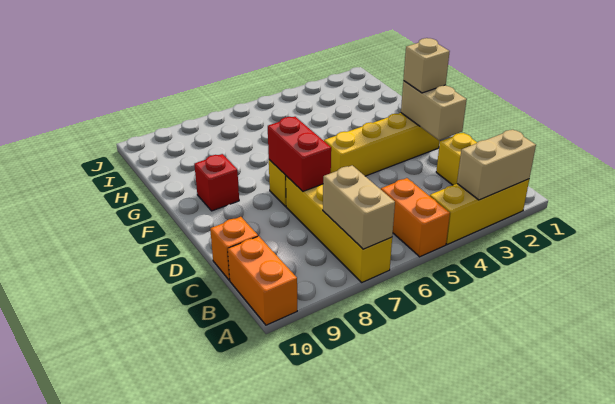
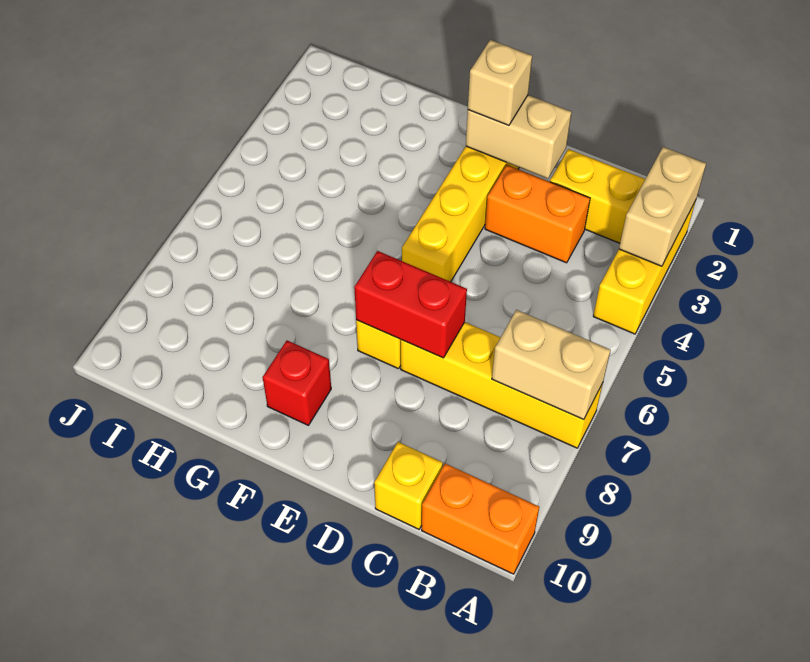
orange brick A5:B5 level 1 -> orange brick C3:D3 level 1
orange brick C10 level 1 -> yellow brick C10 level 1

